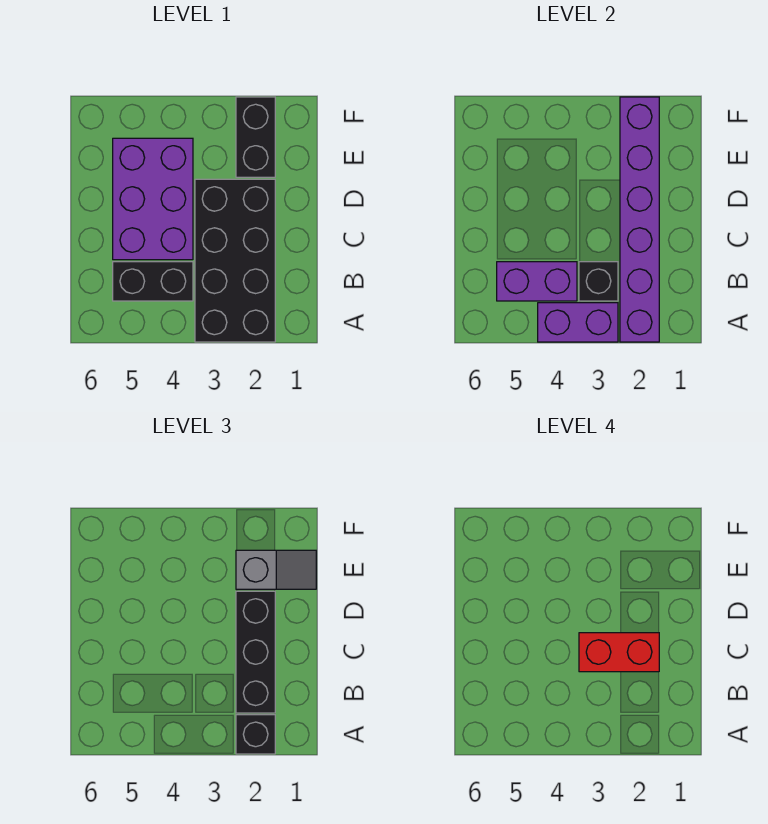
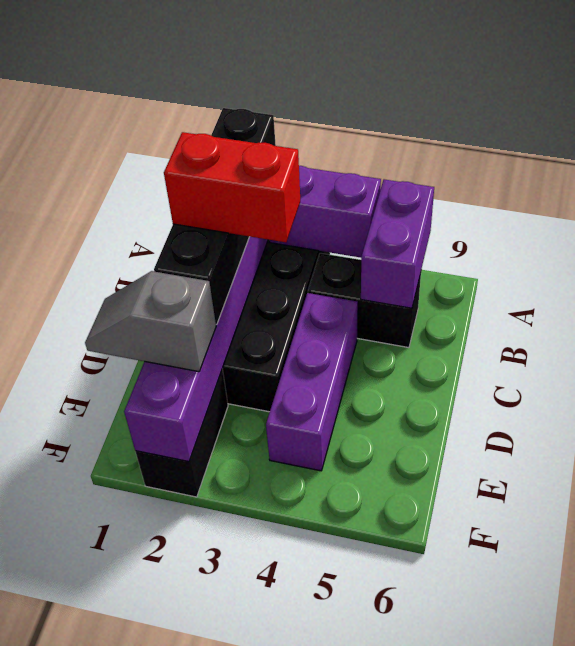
black brick B3 level 2 -> none
purple brick B4:B5 level 2 -> purple brick A5:B5 level 2
purple brick C4:E5 level 1 -> purple brick C4:E4 level 1

